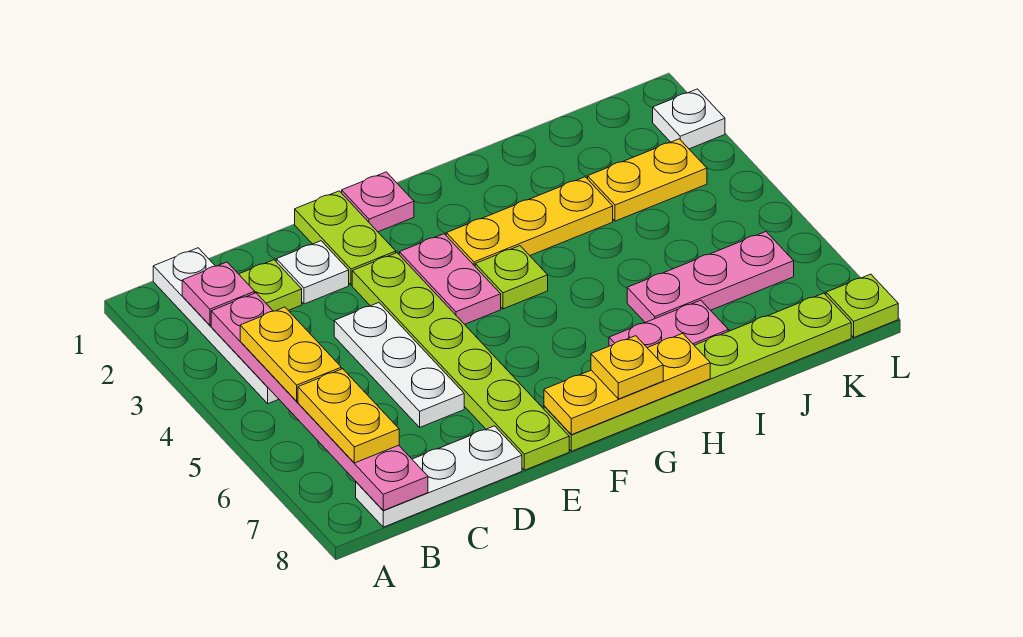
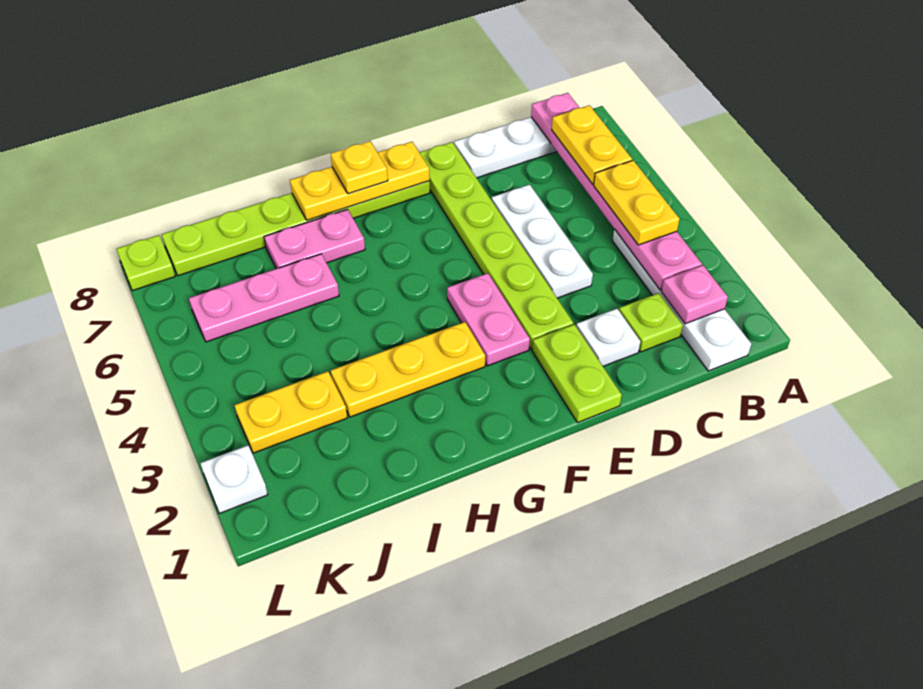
pink plate F1 level 1 -> none
lime plate G4 level 1 -> none

